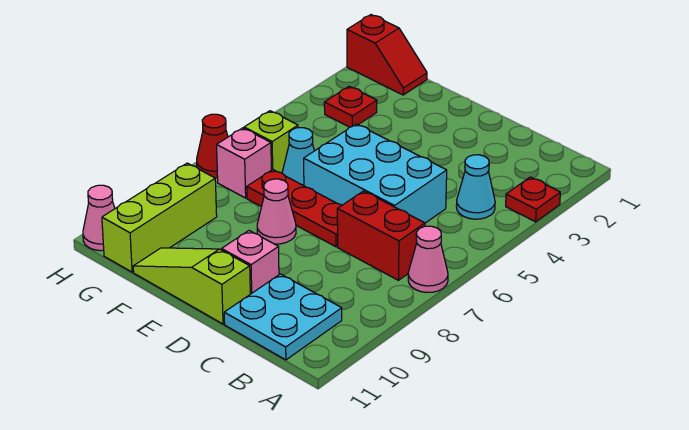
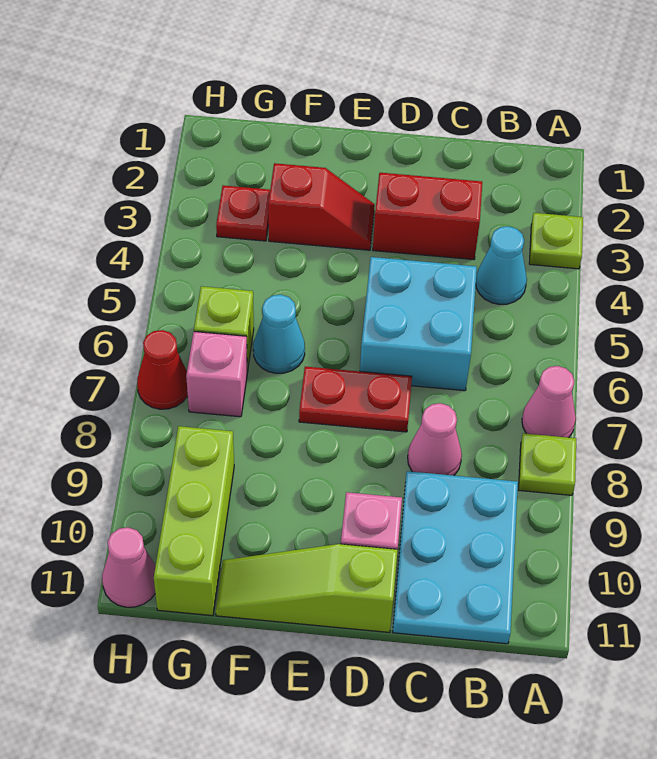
red plate A3 level 1 -> lime plate A3 level 1
none -> lime plate A8 level 1
red brick B7:C7 level 1 -> red brick C3:D3 level 1
cyan plate B10:C11 level 1 -> cyan plate B9:C11 level 1
cyan brick C5:E6 level 1 -> cyan brick C5:D6 level 1
red plate D7:F7 level 1 -> red plate D7:E7 level 1
pink cone E8 level 1 -> pink cone C8 level 1
red slope G1:H1 level 1 top H -> red slope E3:F3 level 1 top F

